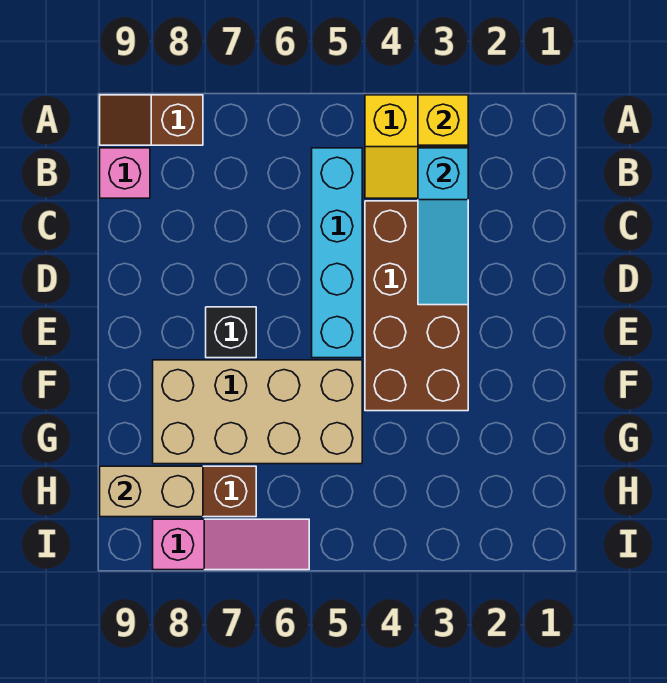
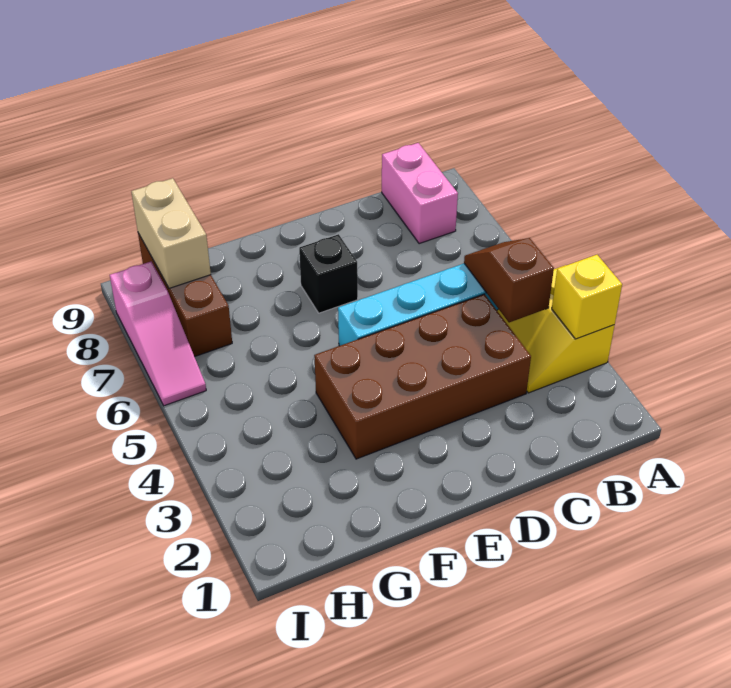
brown slope A8:A9 level 1 top 8 -> brown slope B4:B5 level 2 top 4
cyan slope B3:D3 level 2 top B -> none
pink brick B9 level 1 -> pink brick B8:B9 level 1
tan brick F5:G8 level 1 -> none

